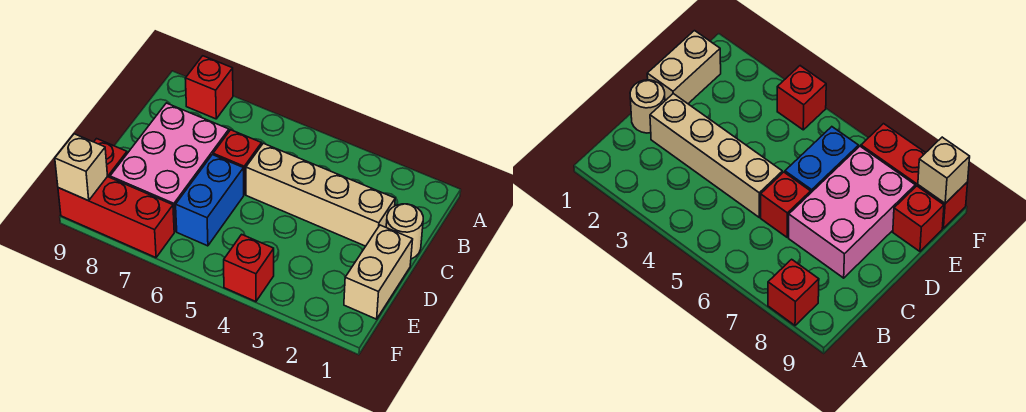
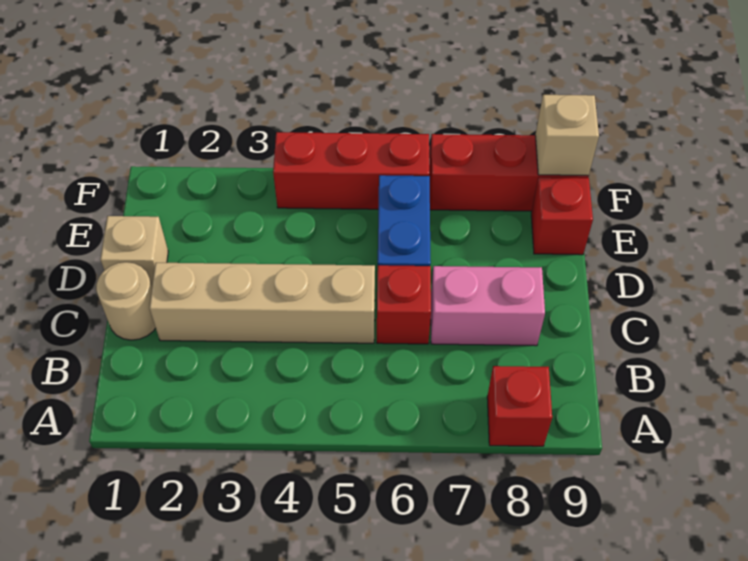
pink brick C7:E8 level 1 -> pink brick C7:C8 level 1
tan brick D1:E1 level 1 -> tan brick D1 level 1
red brick F4 level 1 -> red brick F4:F6 level 1

